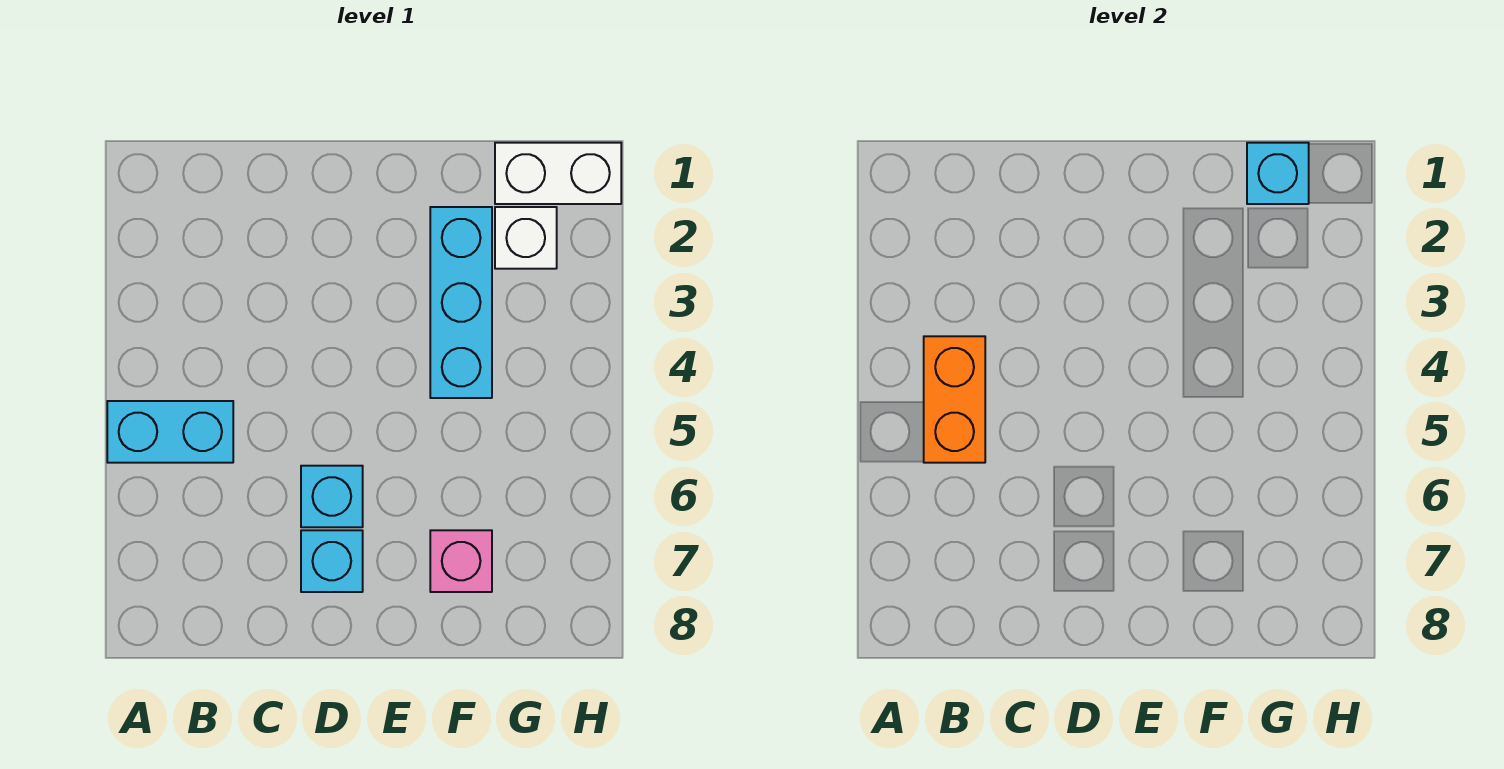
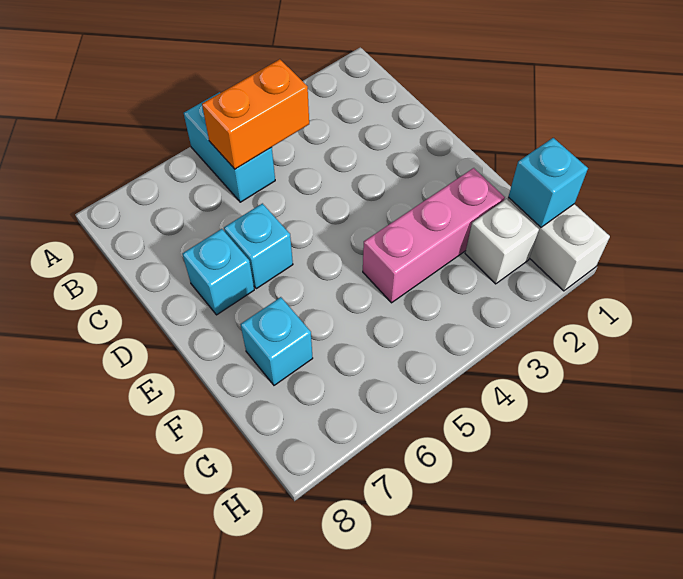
cyan brick F2:F4 level 1 -> pink brick F2:F4 level 1
pink brick F7 level 1 -> cyan brick F7 level 1

